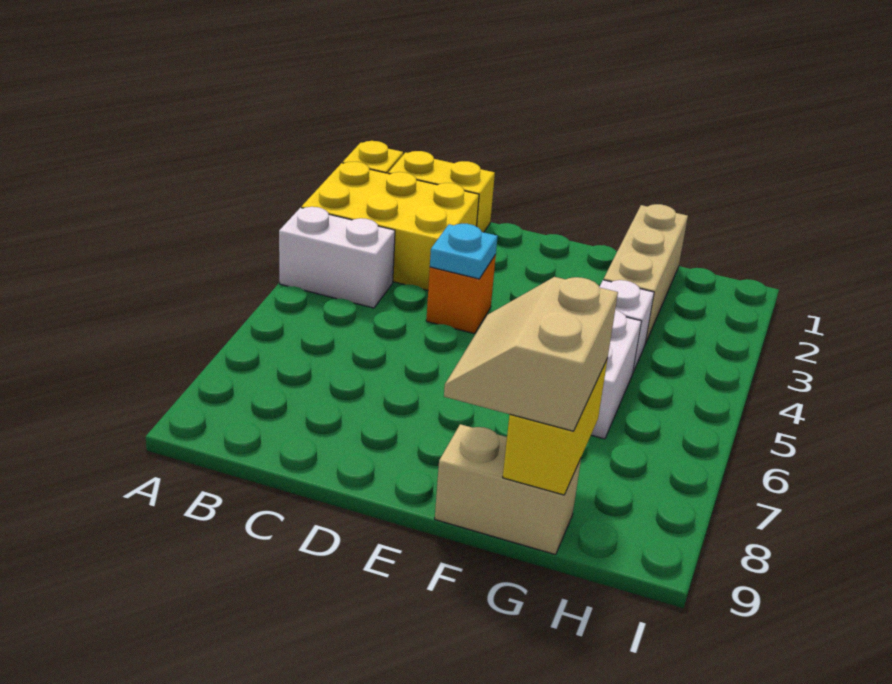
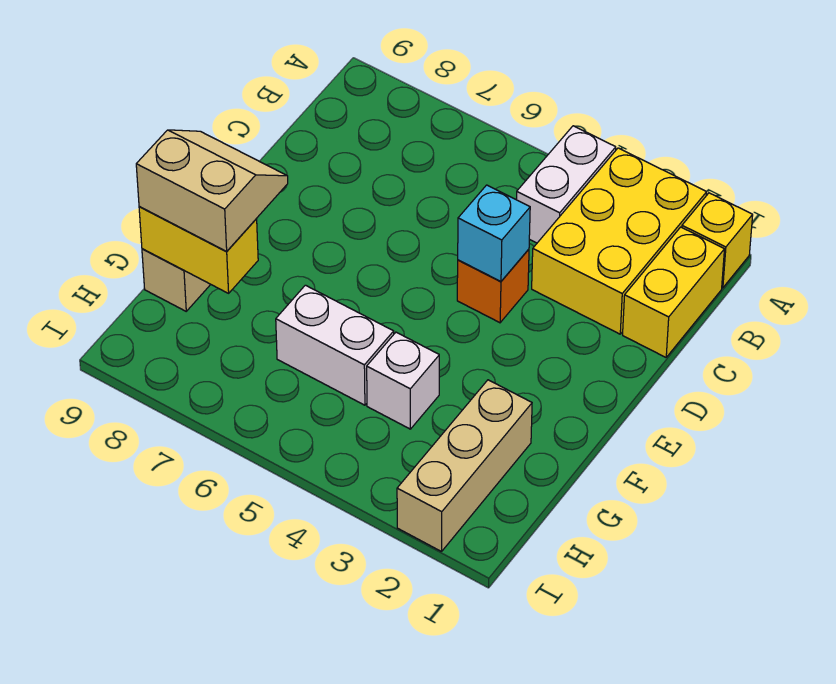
cyan plate D4 level 2 -> cyan brick D4 level 2
tan brick G1:G3 level 1 -> tan brick G2:I2 level 1

